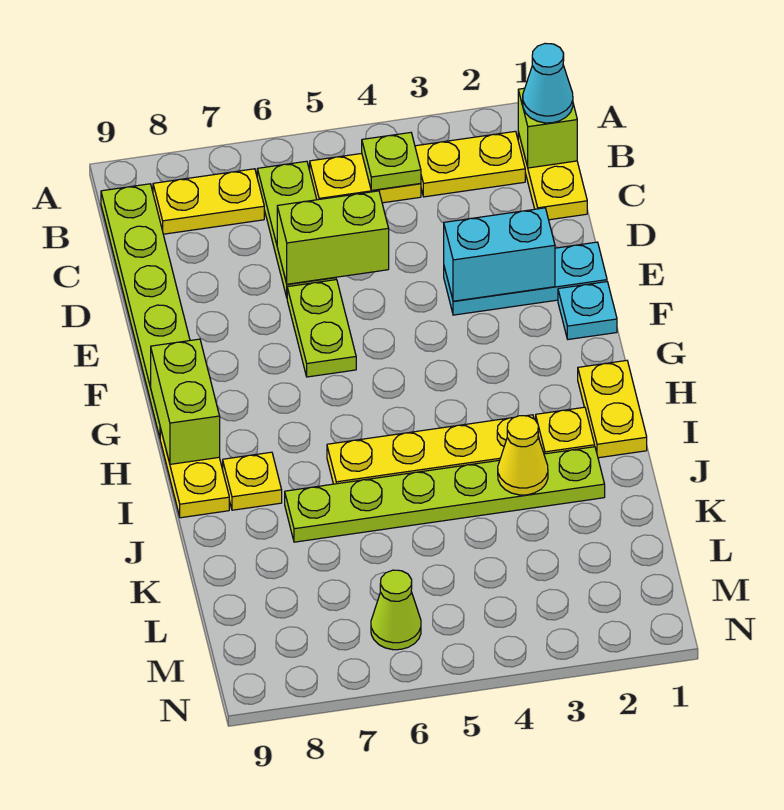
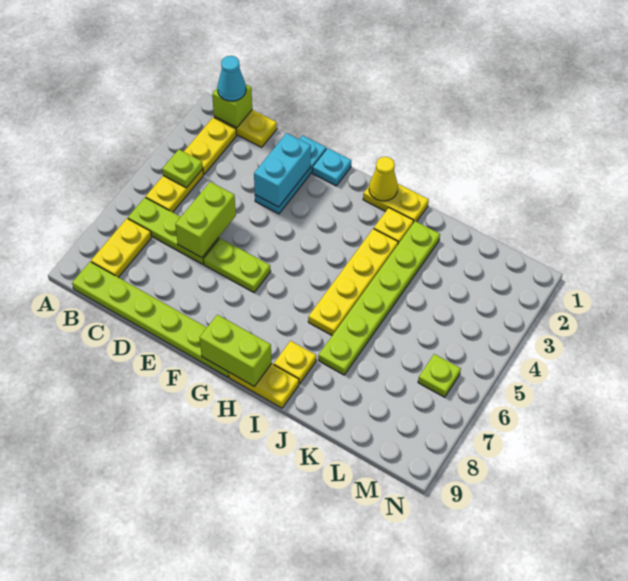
yellow cone J3 level 2 -> yellow cone H1 level 2
lime cone M6 level 1 -> lime plate M6 level 1

